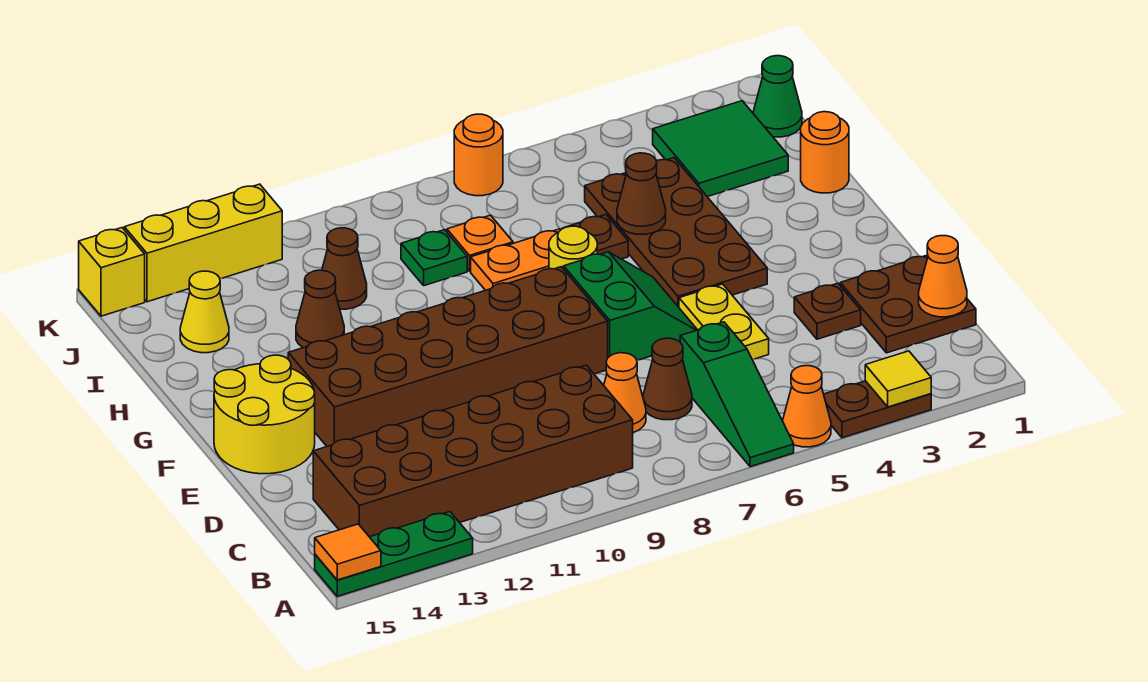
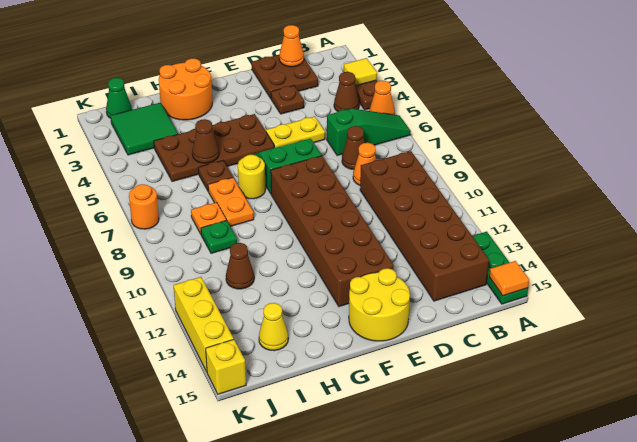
orange round brick H1 level 1 -> orange round brick G1:H2 level 1
brown cone H12 level 1 -> brown cone B4 level 1

